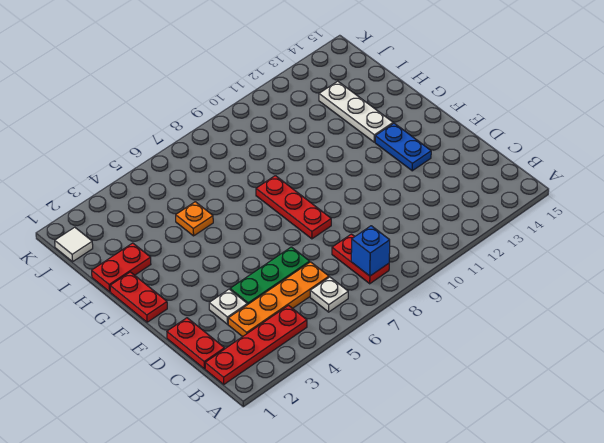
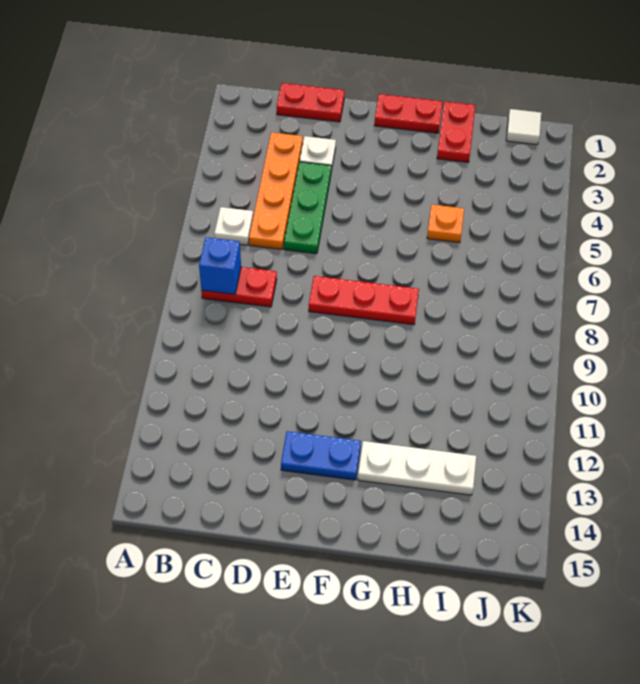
red plate B1:B4 level 1 -> none

